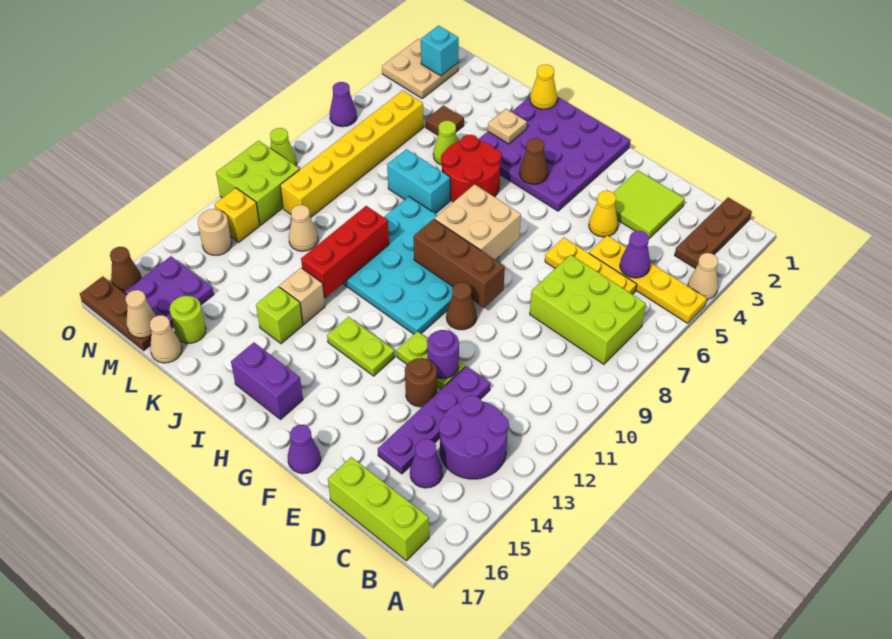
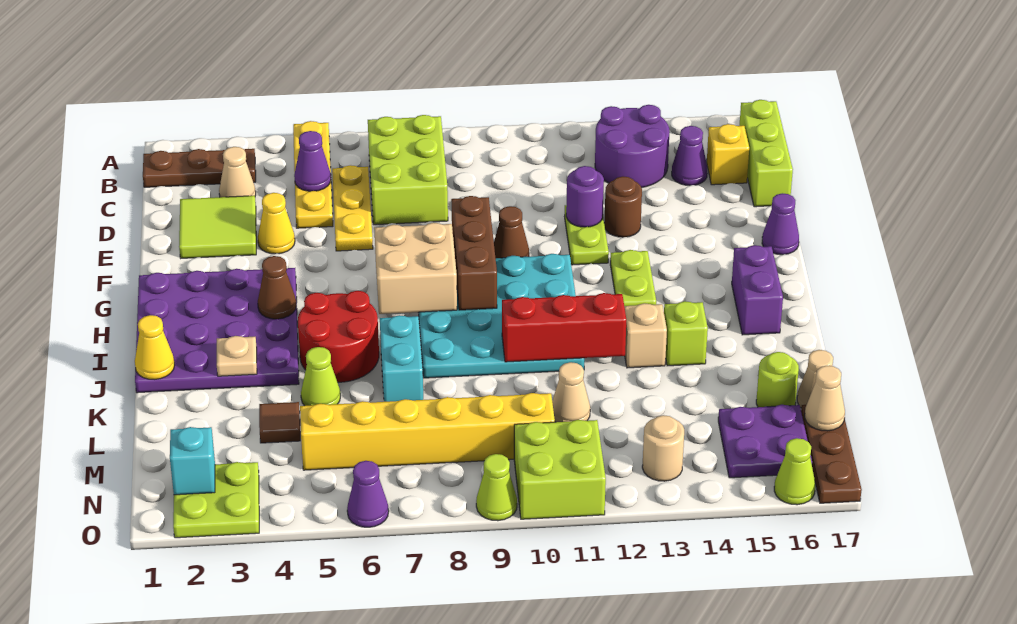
tan cone A4 level 1 -> tan cone C3 level 1
purple plate D12:D15 level 1 -> none
tan plate N2:O3 level 1 -> lime plate N2:O3 level 1
yellow brick N12 level 1 -> yellow brick C16 level 1
brown cone O16 level 1 -> lime cone O16 level 1

